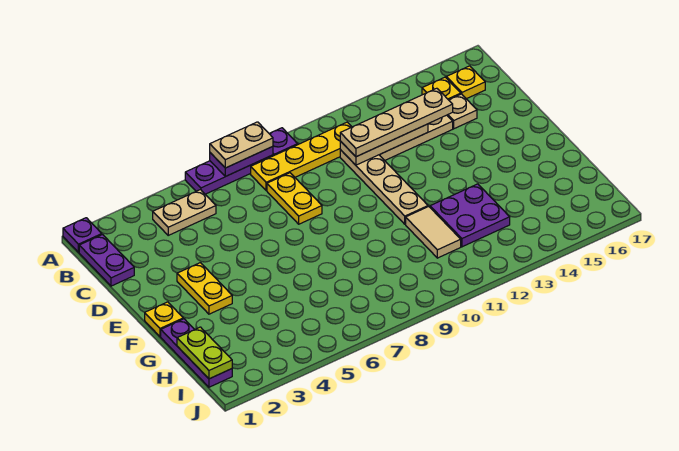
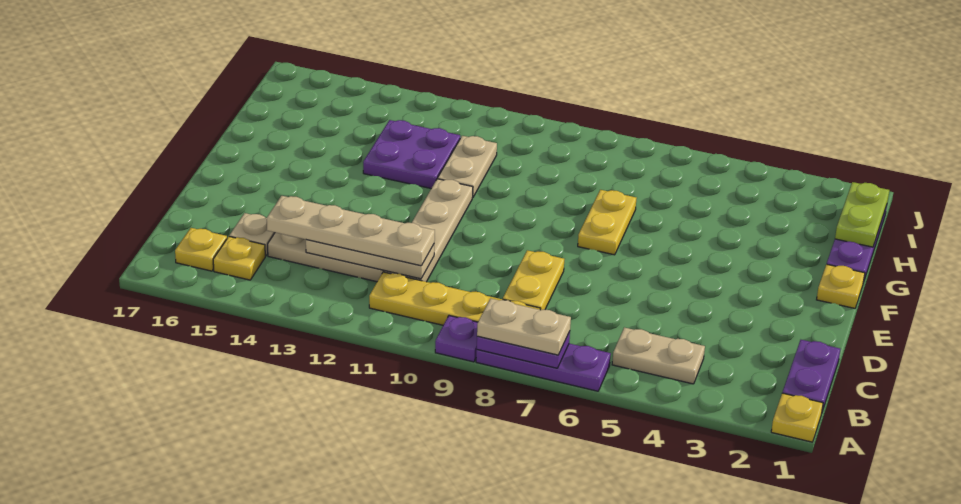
purple plate A1 level 1 -> yellow plate A1 level 1
yellow plate E3:F3 level 1 -> yellow plate F7:G7 level 1
tan tile G11:H11 level 1 -> tan plate G11:H11 level 1

